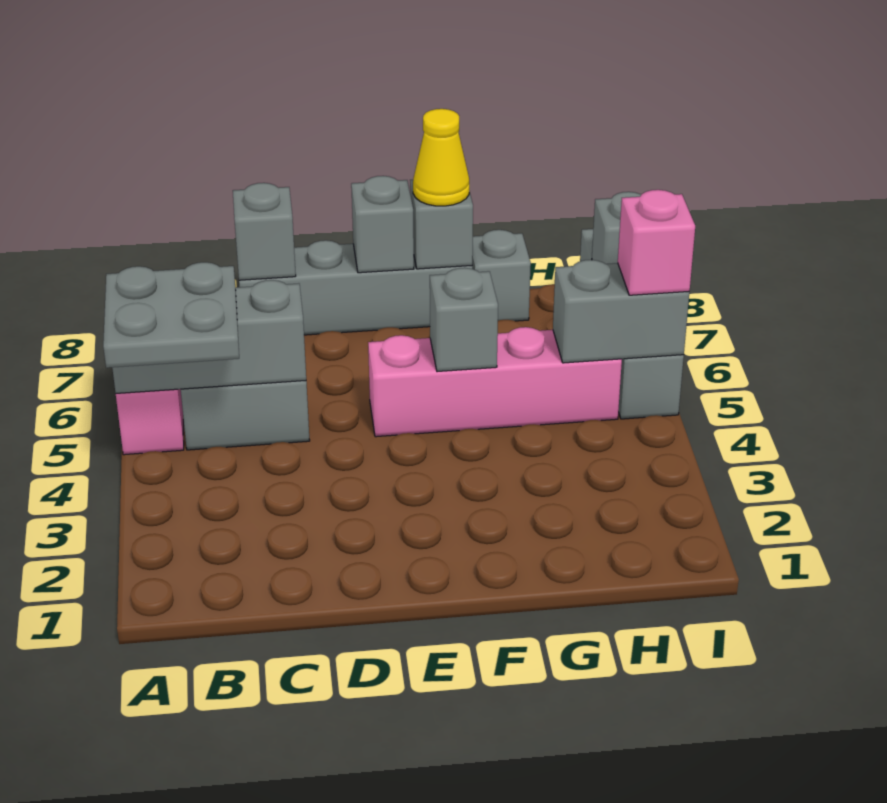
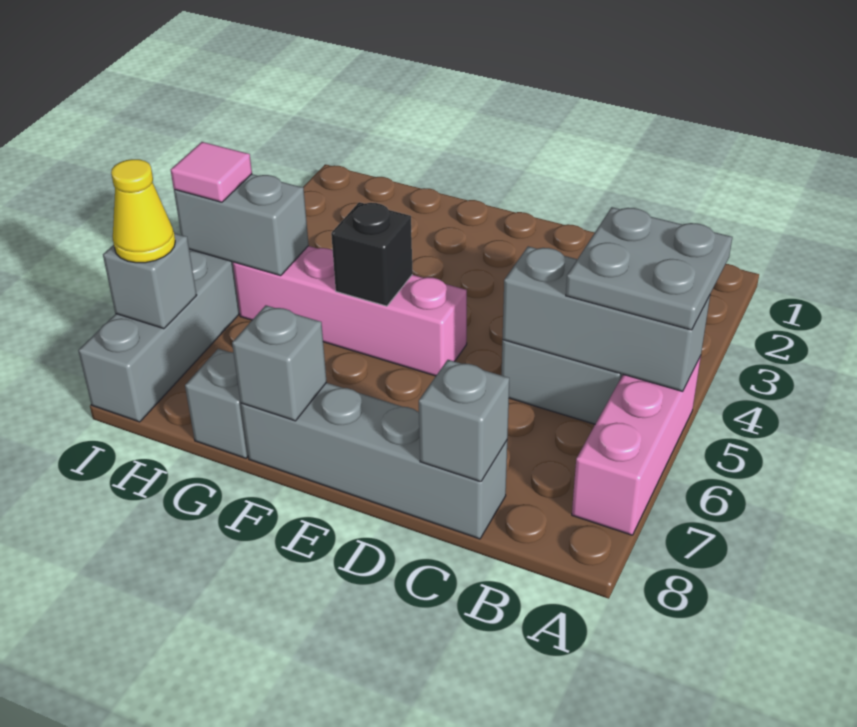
grey brick E8 level 2 -> none
grey brick F5 level 2 -> black brick F5 level 2
yellow cone F8 level 3 -> yellow cone I7 level 3
pink brick I5 level 3 -> pink tile I5 level 3

